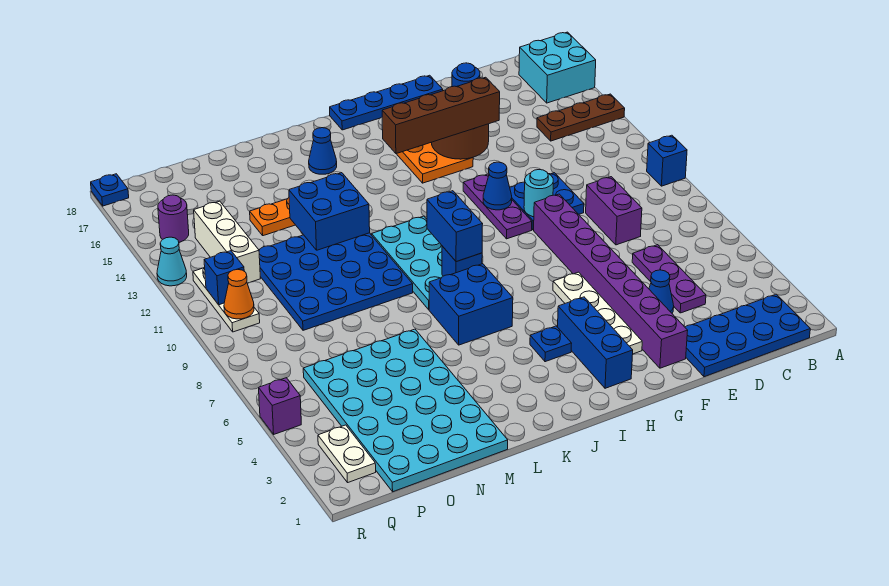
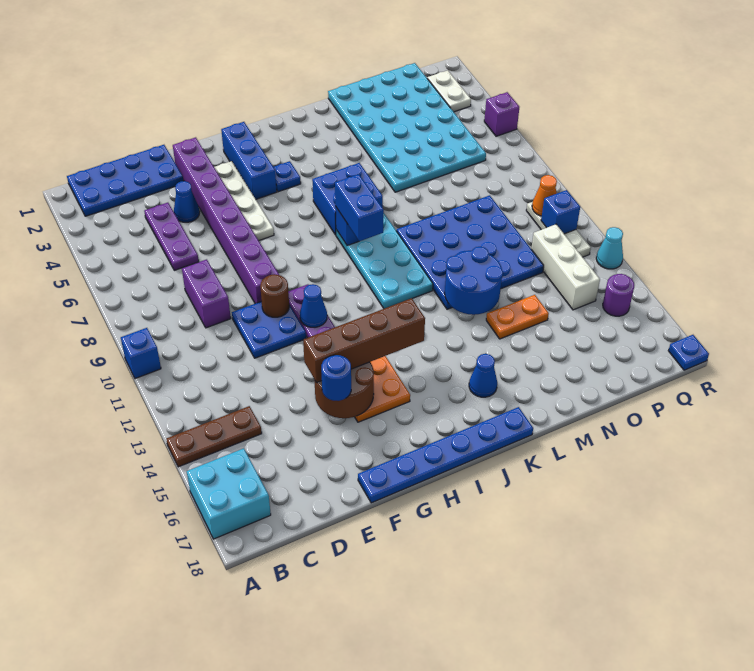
cyan round brick F10 level 2 -> brown round brick F10 level 2
blue plate F18:I18 level 1 -> blue plate F18:K18 level 1
blue brick L12:M13 level 2 -> blue round brick L12:M13 level 2

